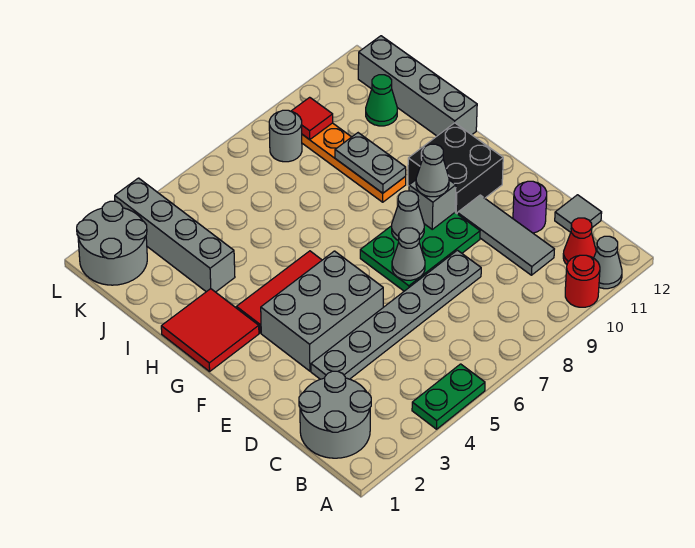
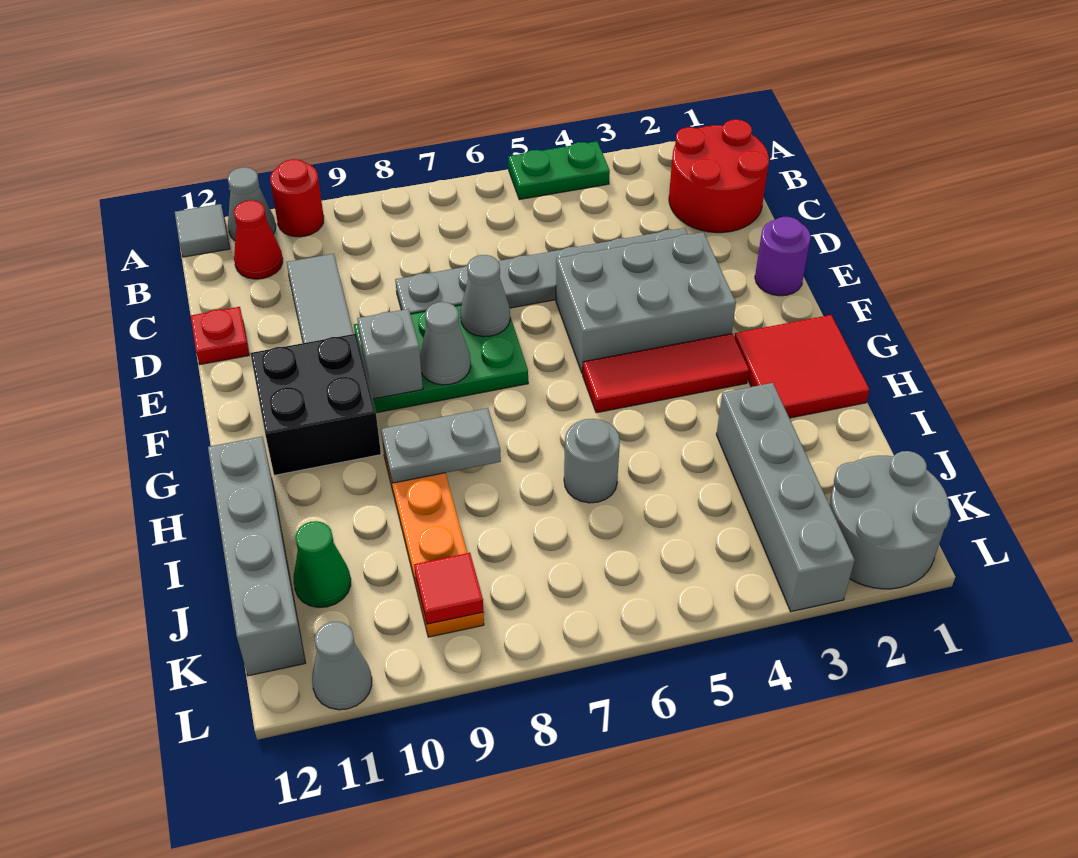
grey round brick B1:C2 level 1 -> red round brick B1:C2 level 1
grey tile C12 level 1 -> grey tile A12 level 1
purple round brick D11 level 1 -> purple round brick E1 level 1
none -> red plate D12 level 1
grey cone F9 level 3 -> grey cone L11 level 1
grey plate H9:I9 level 2 -> grey plate H8:H9 level 2
grey round brick K8 level 1 -> grey round brick I6 level 1

